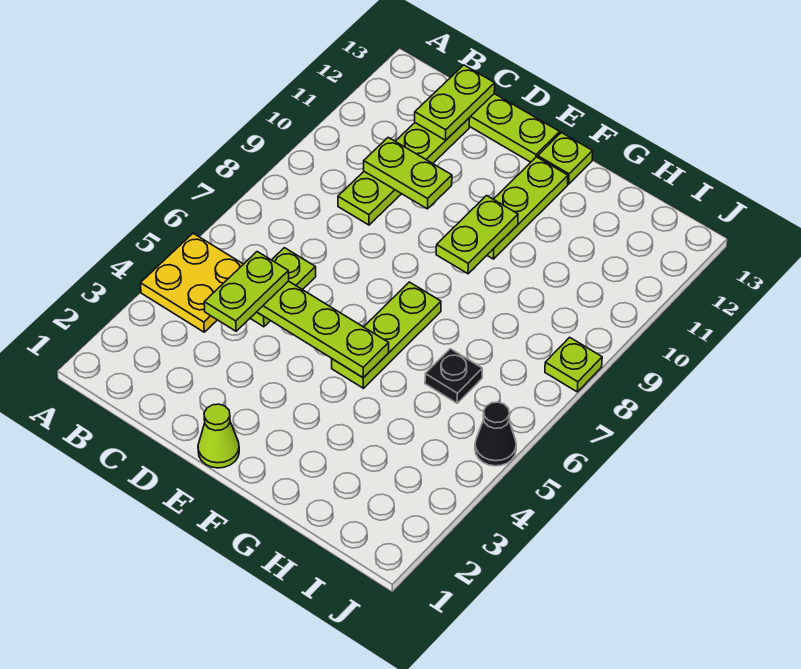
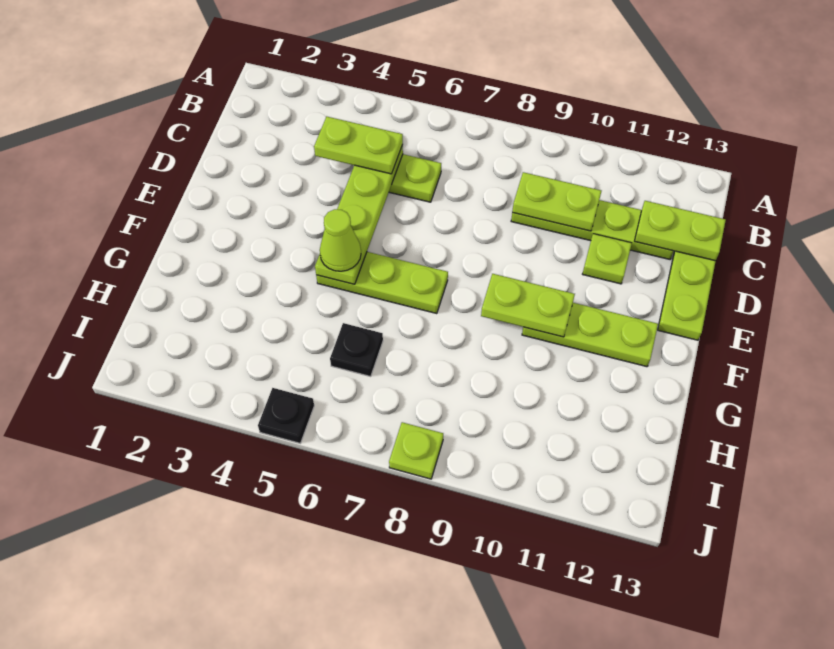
yellow plate A4:B5 level 1 -> none
lime plate C10:D10 level 2 -> lime plate C9:C10 level 2
lime cone E1 level 1 -> lime cone F5 level 3
lime plate F13 level 1 -> lime plate D11 level 1
black cone J5 level 1 -> black plate J5 level 1

